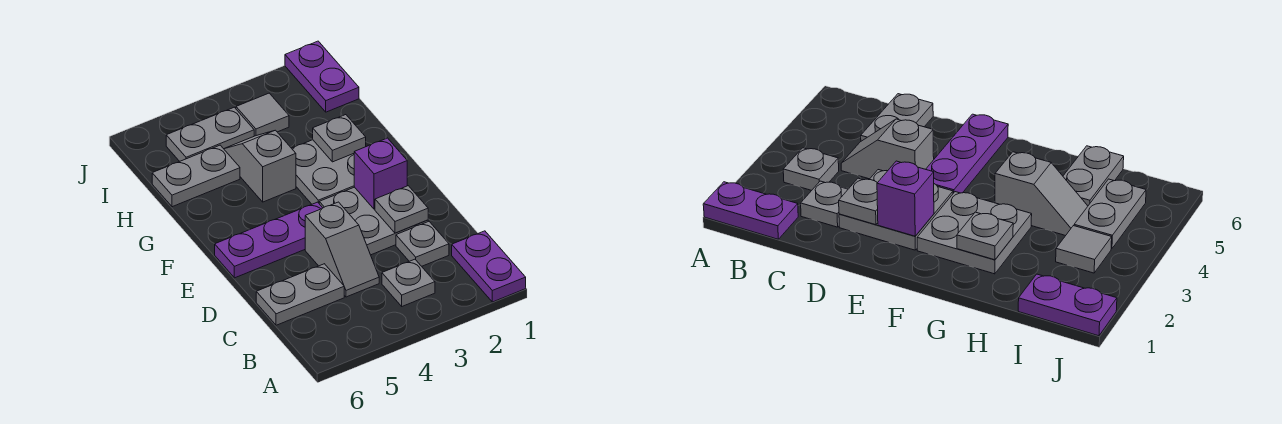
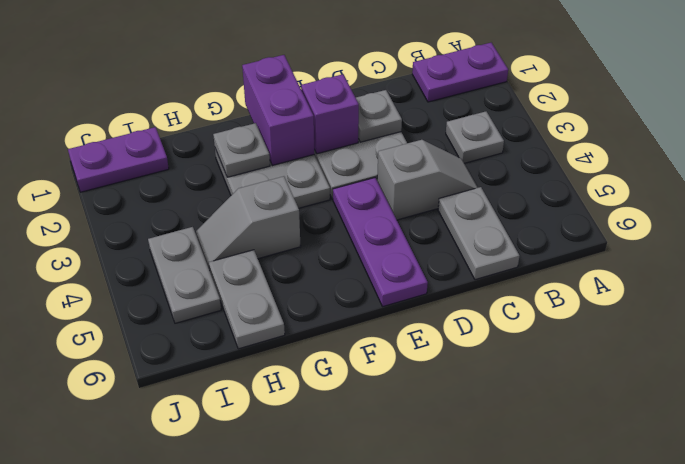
grey plate C2 level 1 -> none
none -> purple brick F1:F2 level 2
grey tile I3 level 1 -> none

